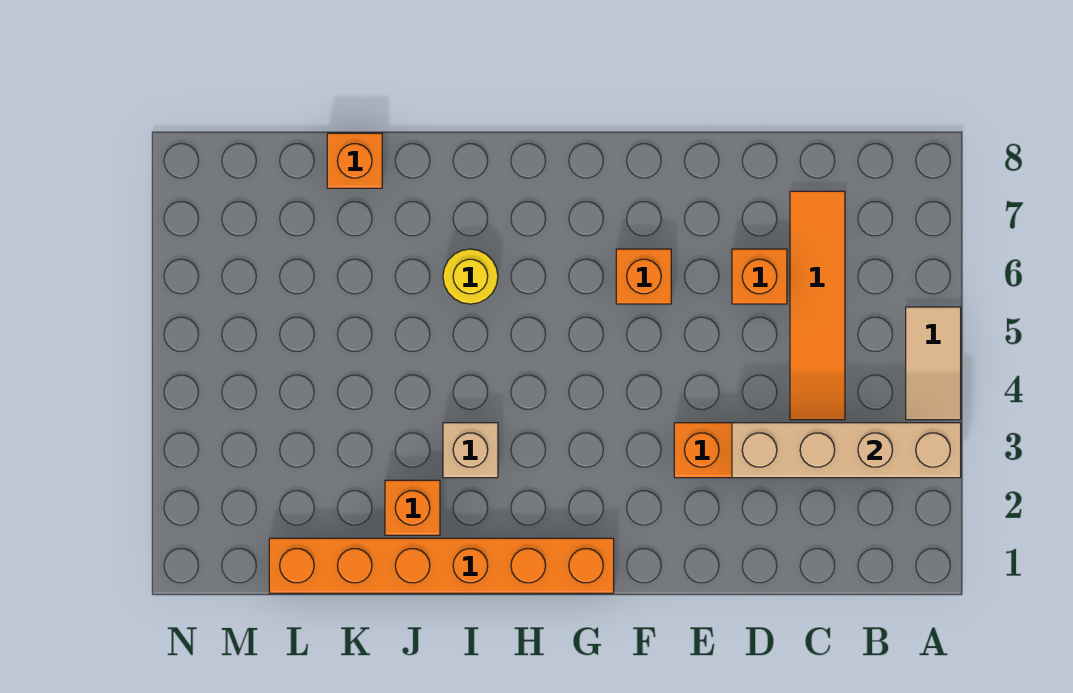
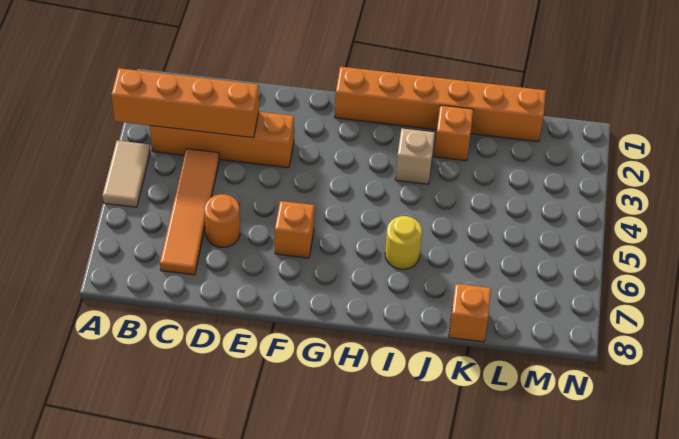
tan brick A3:D3 level 2 -> orange brick A3:D3 level 2
orange brick D6 level 1 -> orange round brick D6 level 1

